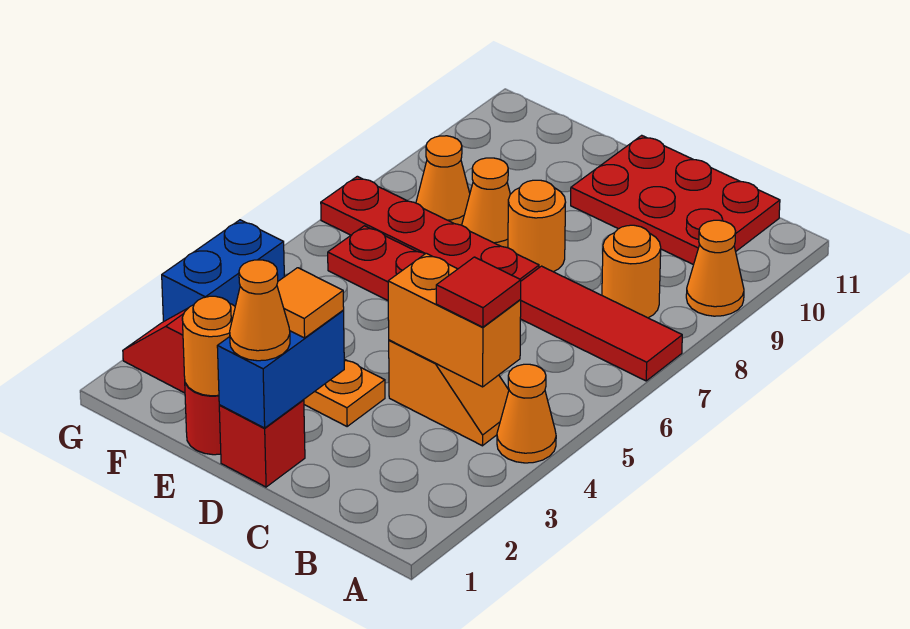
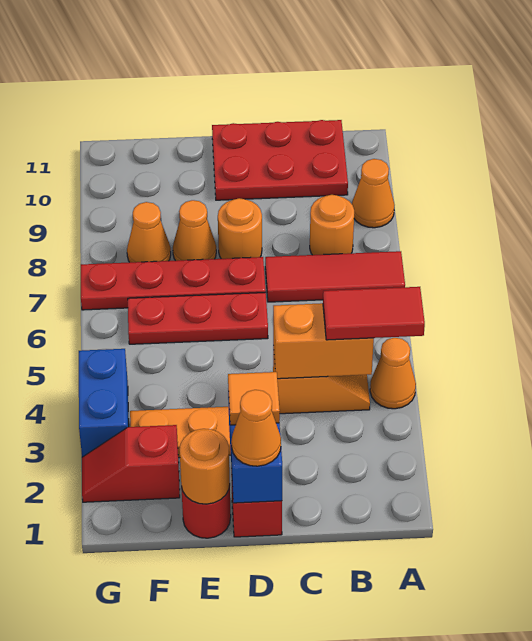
red tile B4 level 3 -> red tile A4:B4 level 3

